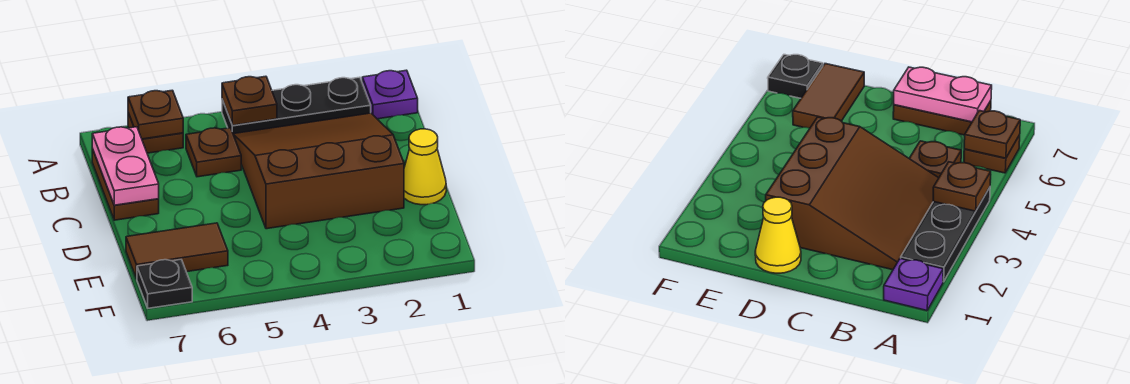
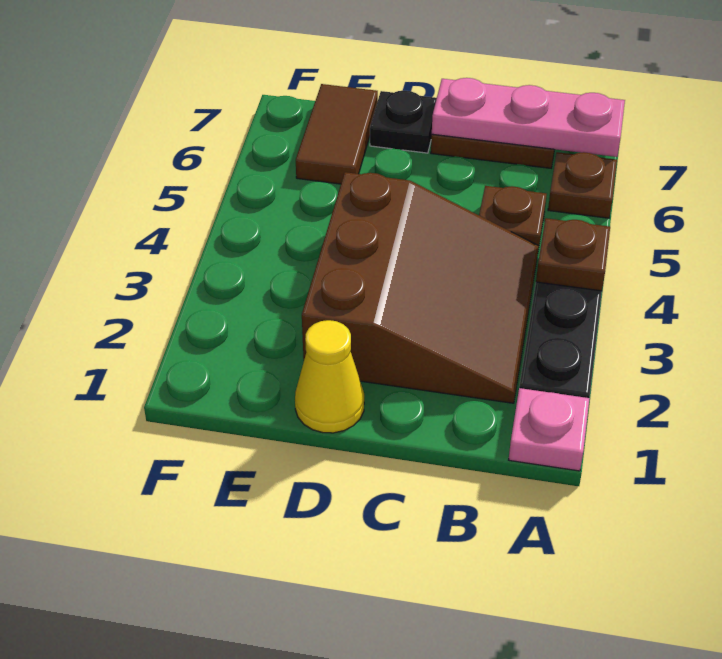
purple plate A1 level 1 -> pink plate A1 level 1
brown plate A6 level 2 -> none
pink plate B7:C7 level 2 -> pink plate A7:C7 level 2
black plate F7 level 1 -> black plate D7 level 1

